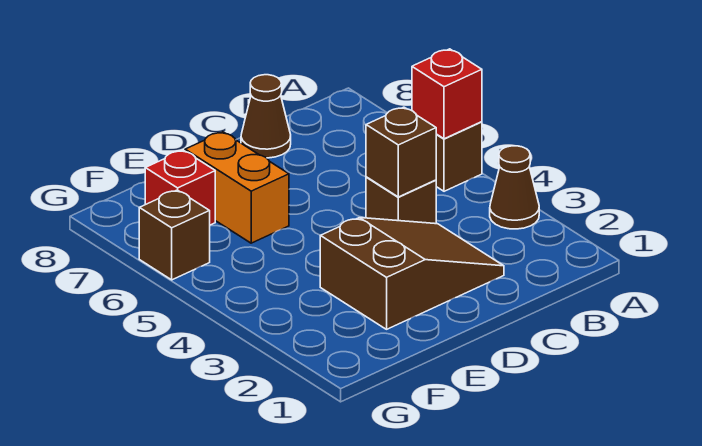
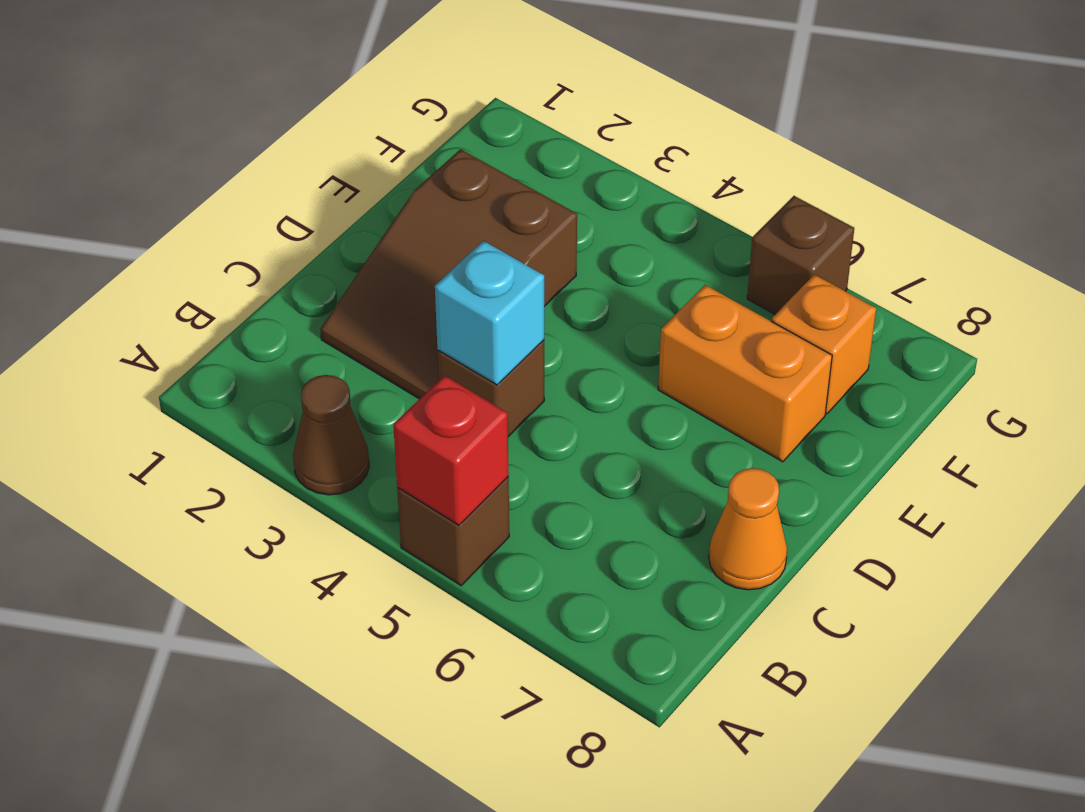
brown brick C4 level 2 -> cyan brick C4 level 2
brown cone C8 level 1 -> orange cone C8 level 1
red brick F7 level 1 -> orange brick F7 level 1

